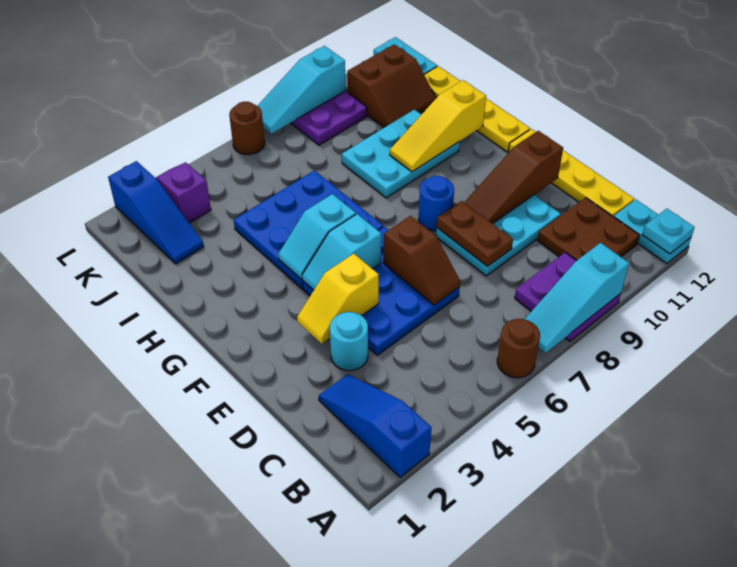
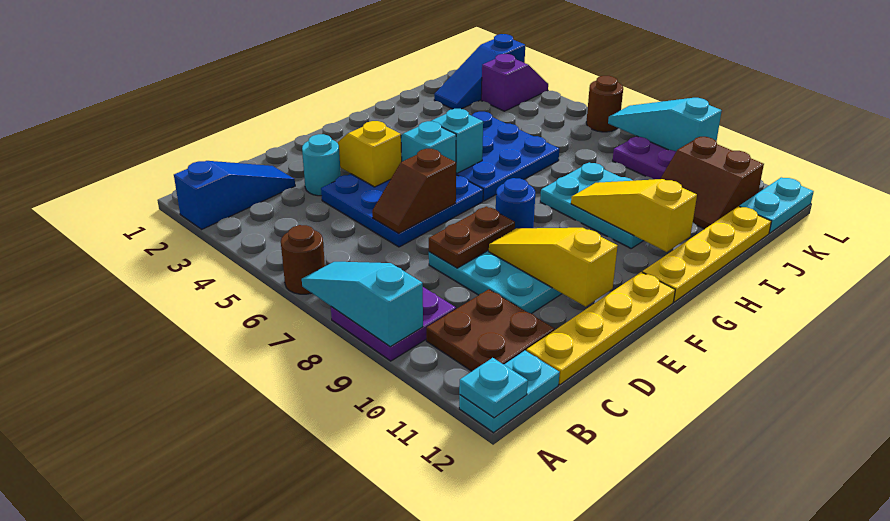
brown slope E9:E11 level 2 top 11 -> yellow slope E9:E11 level 2 top 11

